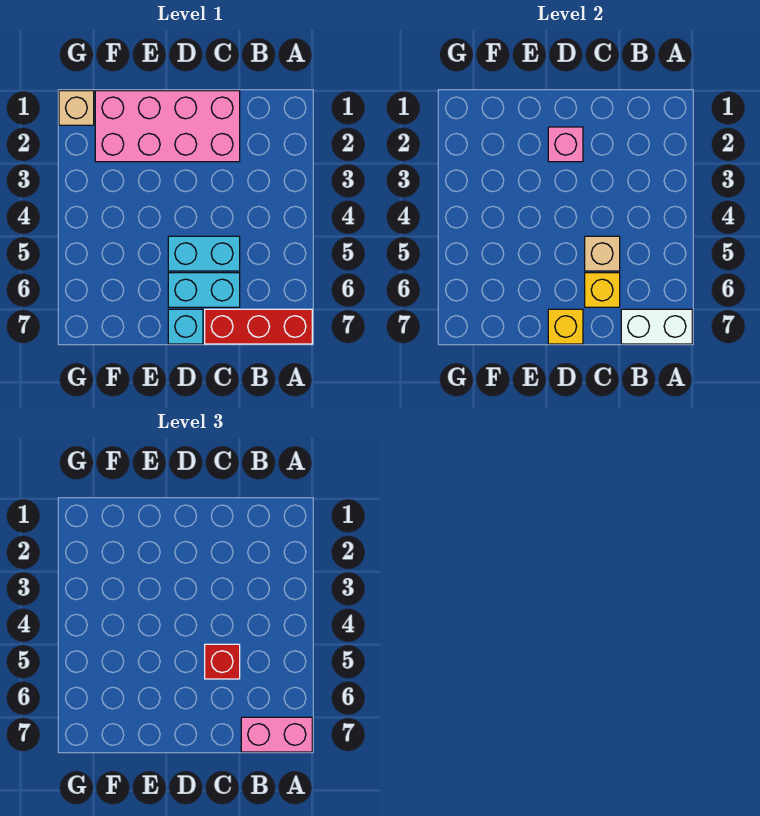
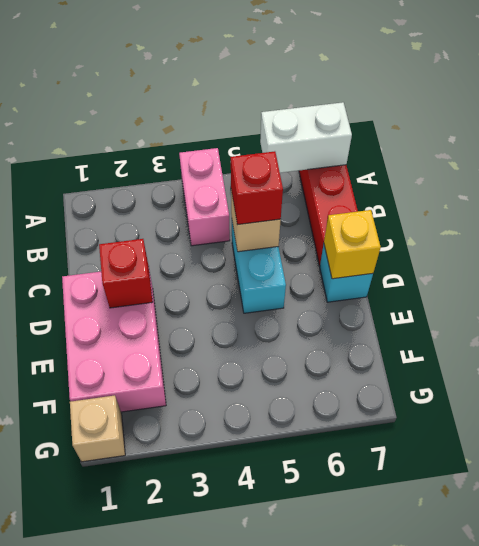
white brick A7:B7 level 2 -> white brick A6:A7 level 2
pink brick A7:B7 level 3 -> pink brick A4:B4 level 1
pink brick C1:F2 level 1 -> pink brick D1:F2 level 1
cyan brick C6:D6 level 1 -> none
yellow brick C6 level 2 -> none
pink brick D2 level 2 -> red brick D2 level 2

